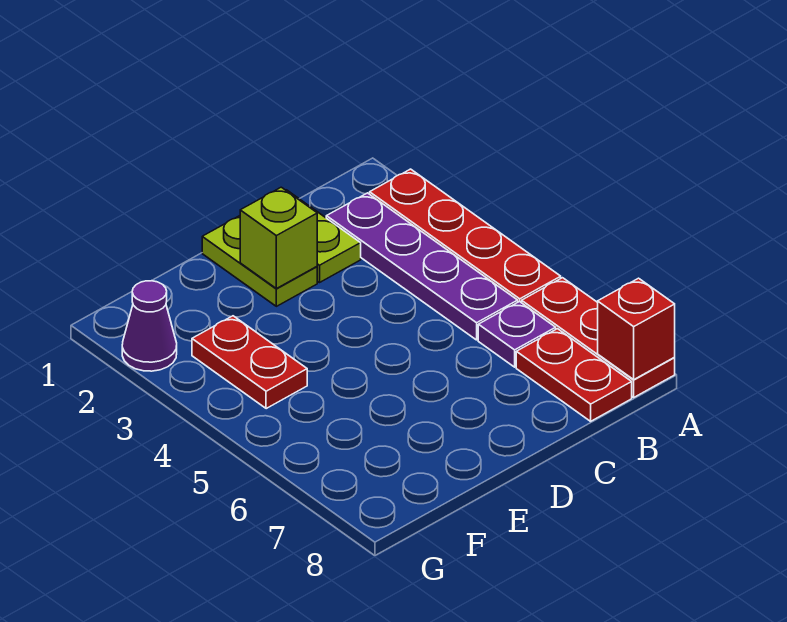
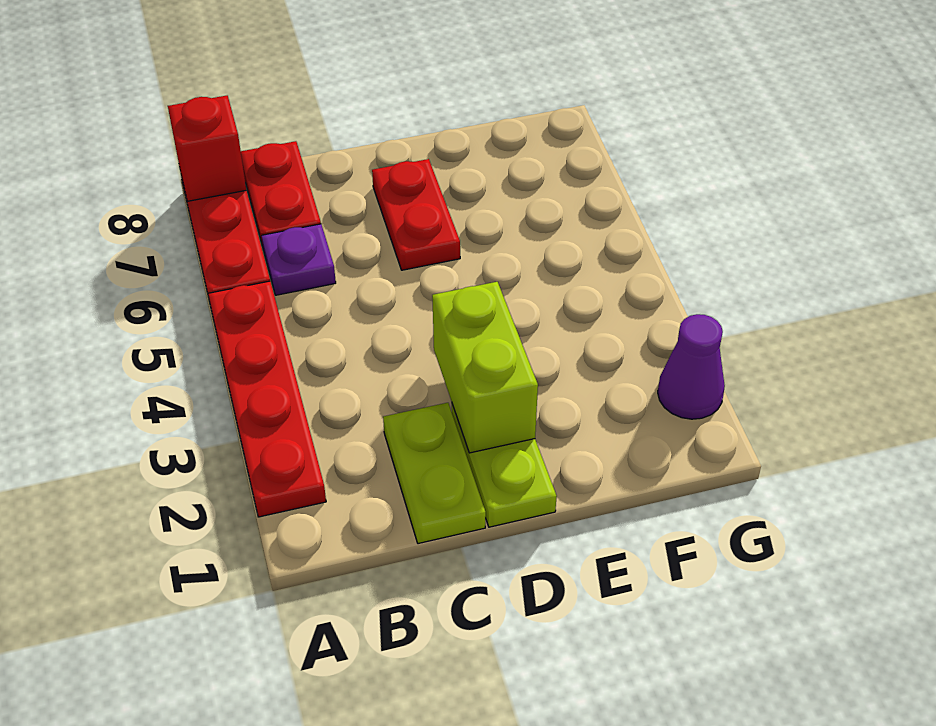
purple plate B2:B5 level 1 -> none
lime brick D2 level 2 -> lime brick D2:D3 level 2
red plate F3:F4 level 1 -> red plate D6:D7 level 1

